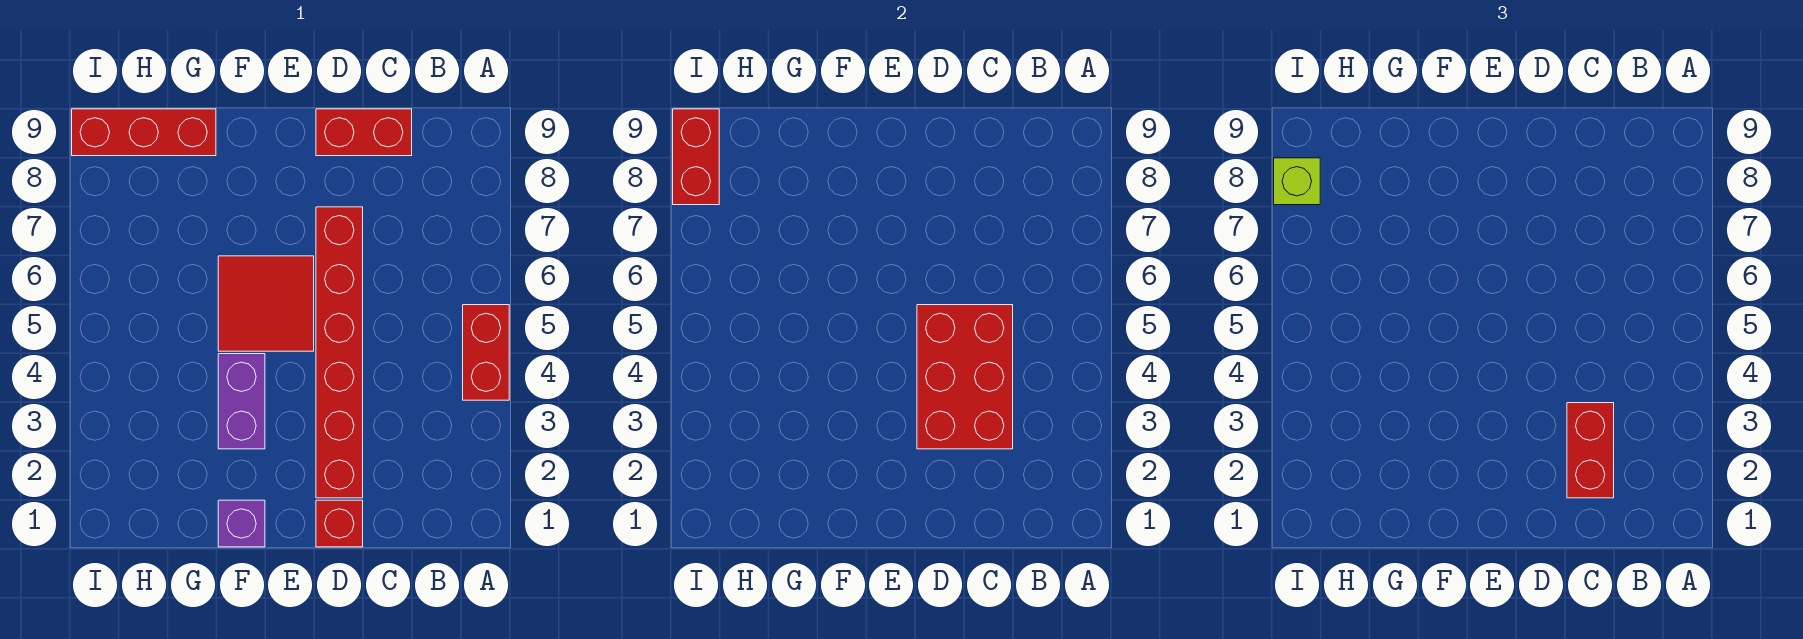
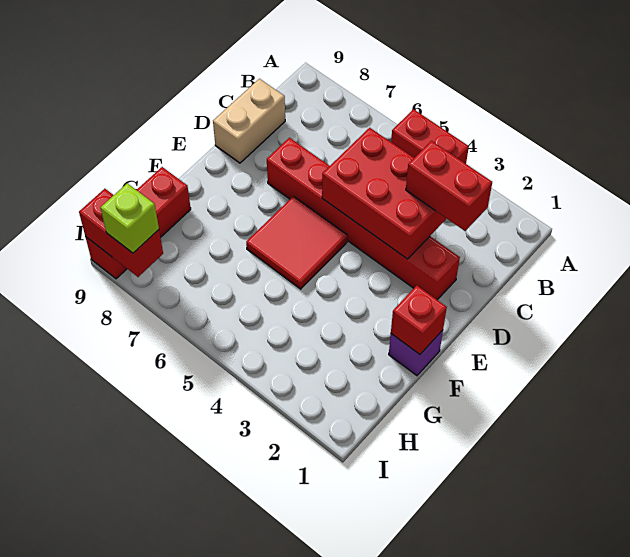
red brick C9:D9 level 1 -> tan brick C9:D9 level 1
red brick D1 level 1 -> red brick F1 level 2
purple brick F3:F4 level 1 -> none

